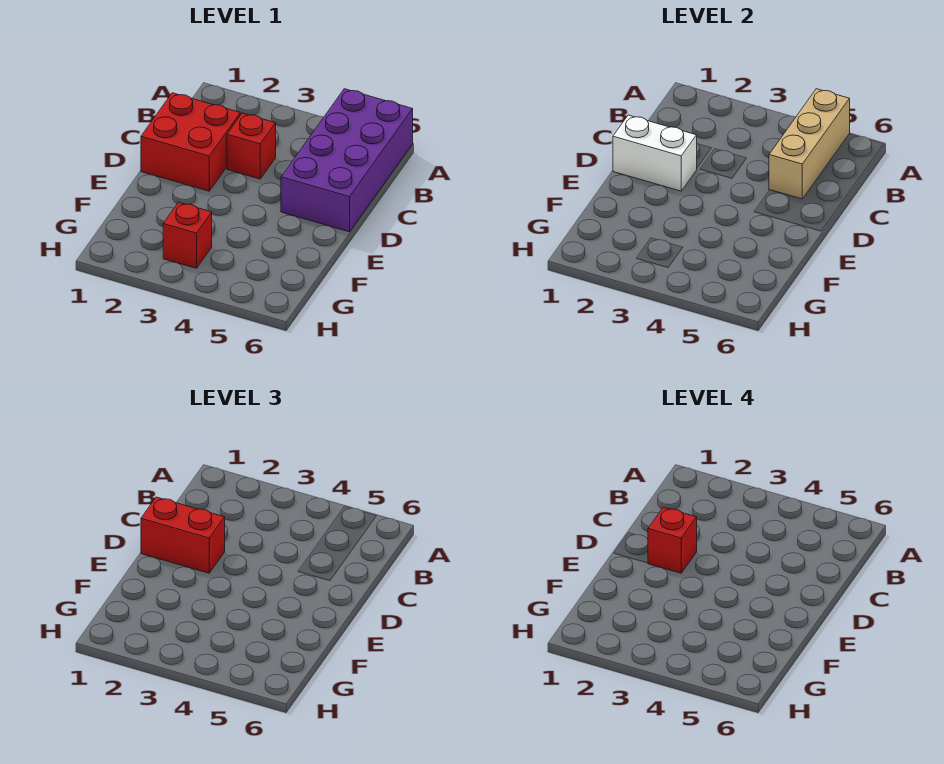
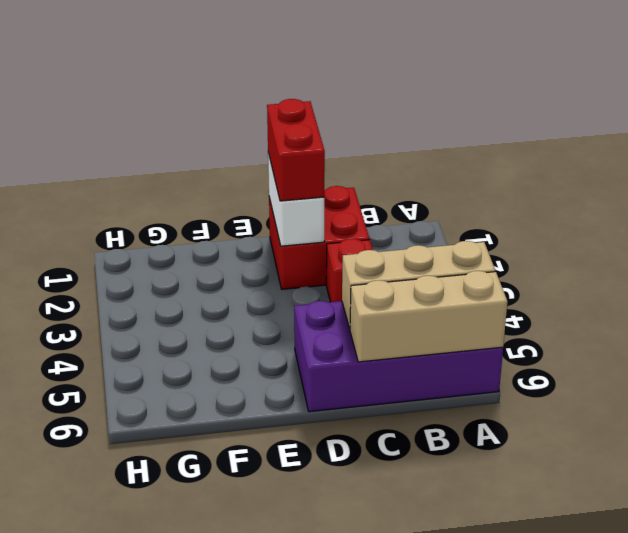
none -> tan brick A6:C6 level 2
red brick D2 level 4 -> none
red brick G3 level 1 -> none

